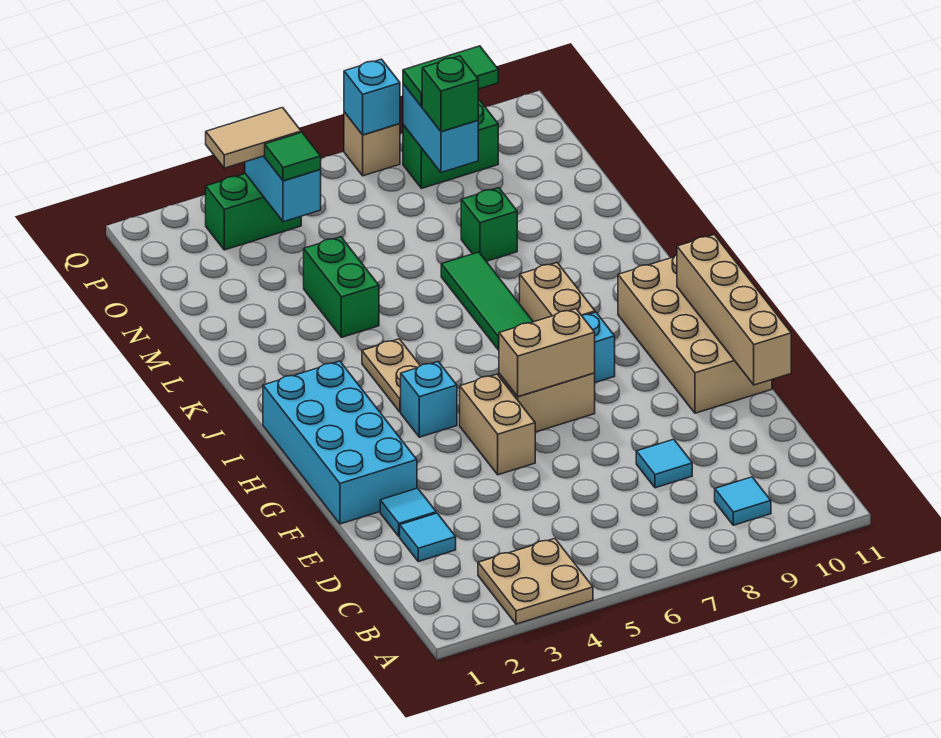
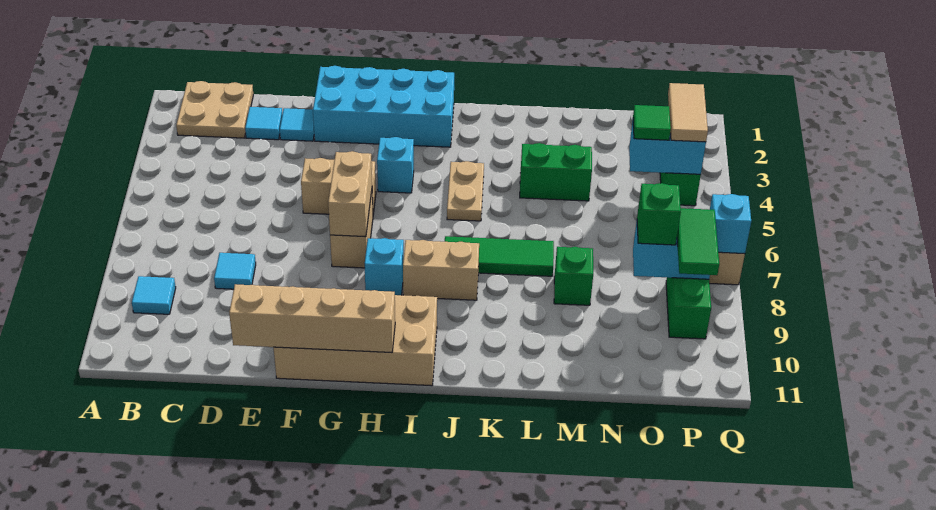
tan plate A3:B4 level 1 -> tan plate B1:C2 level 1
tan plate I4:J4 level 1 -> tan plate J4:J5 level 1

